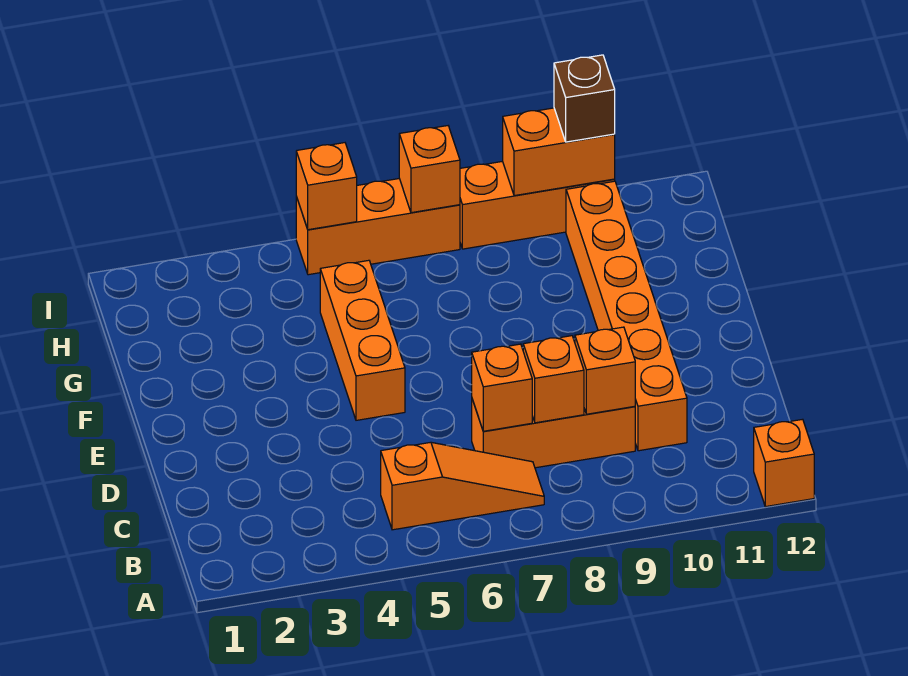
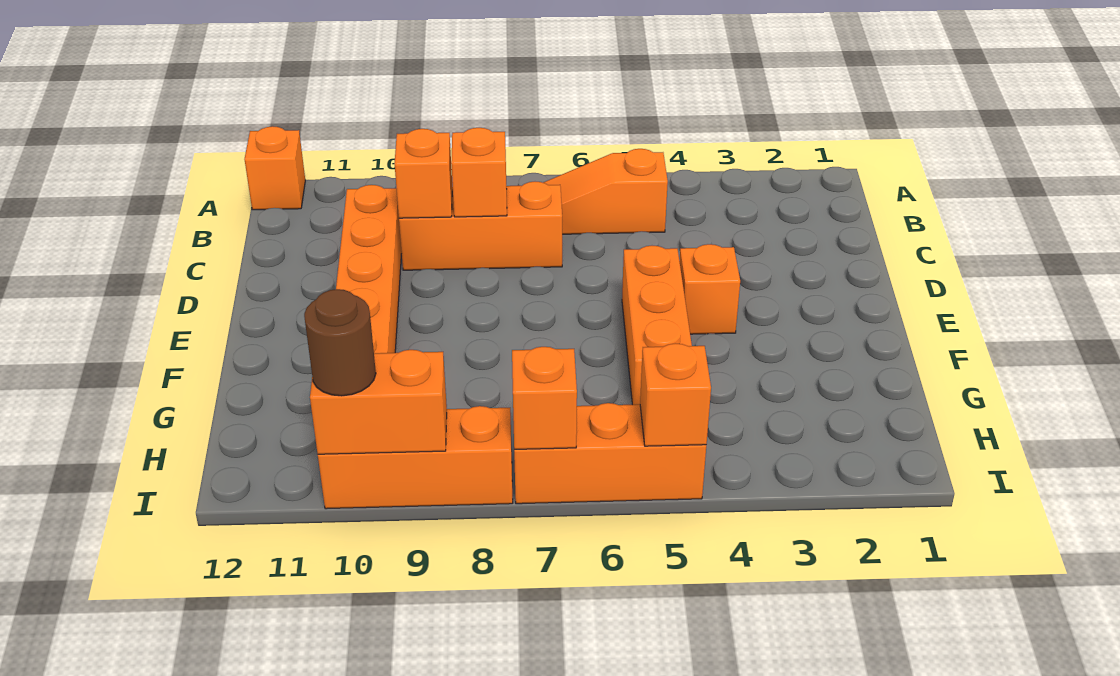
orange brick C7 level 2 -> orange brick E4 level 1
brown brick I10 level 3 -> brown round brick I10 level 3

